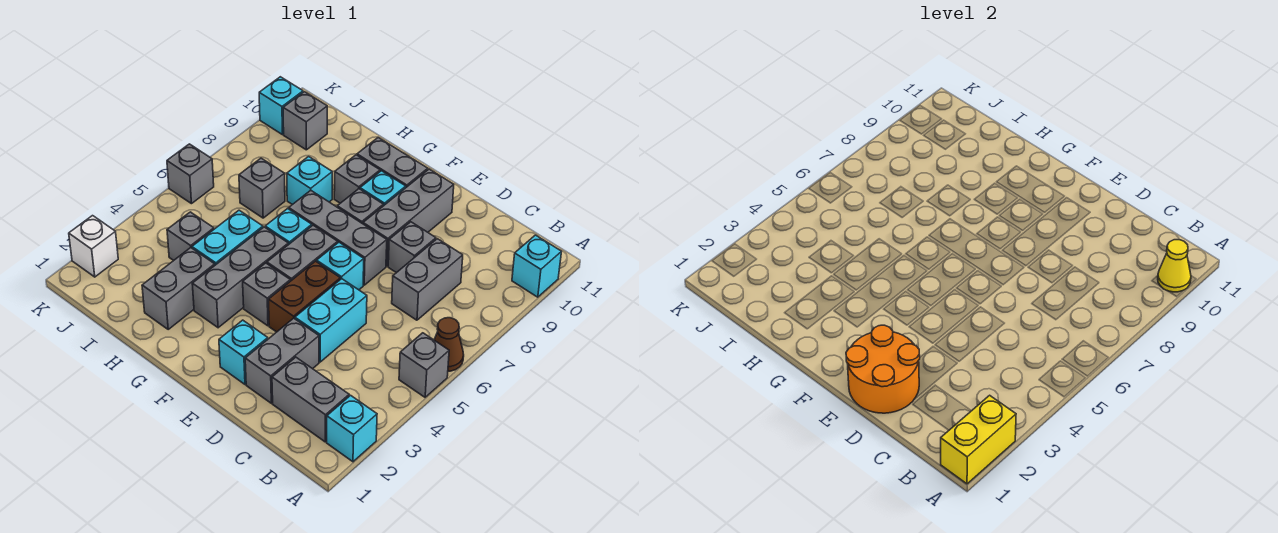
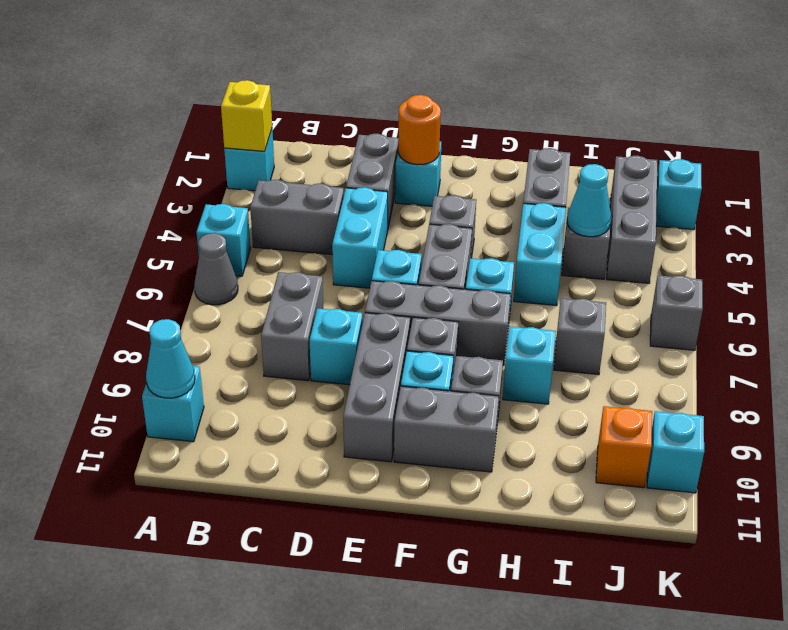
yellow brick A1:A2 level 2 -> yellow brick A2 level 2
grey brick A5 level 1 -> cyan brick A5 level 1
brown cone A6 level 1 -> grey cone A6 level 1
yellow cone A10 level 2 -> cyan cone A10 level 2
grey brick B2:C2 level 1 -> grey brick B4:C4 level 1
orange round brick D1:E2 level 2 -> orange round brick E2 level 2
grey brick D8 level 1 -> cyan brick D8 level 1
brown brick E4:E5 level 1 -> none
grey brick G3:G5 level 1 -> grey brick J2:J4 level 1
none -> cyan cone I4 level 2
grey brick J10 level 1 -> orange brick J10 level 1
white brick K2 level 1 -> cyan brick K2 level 1

